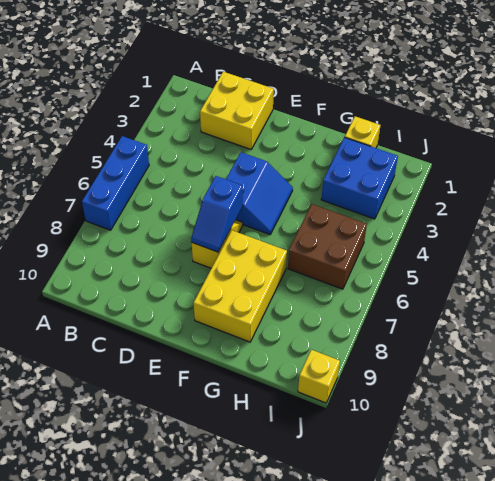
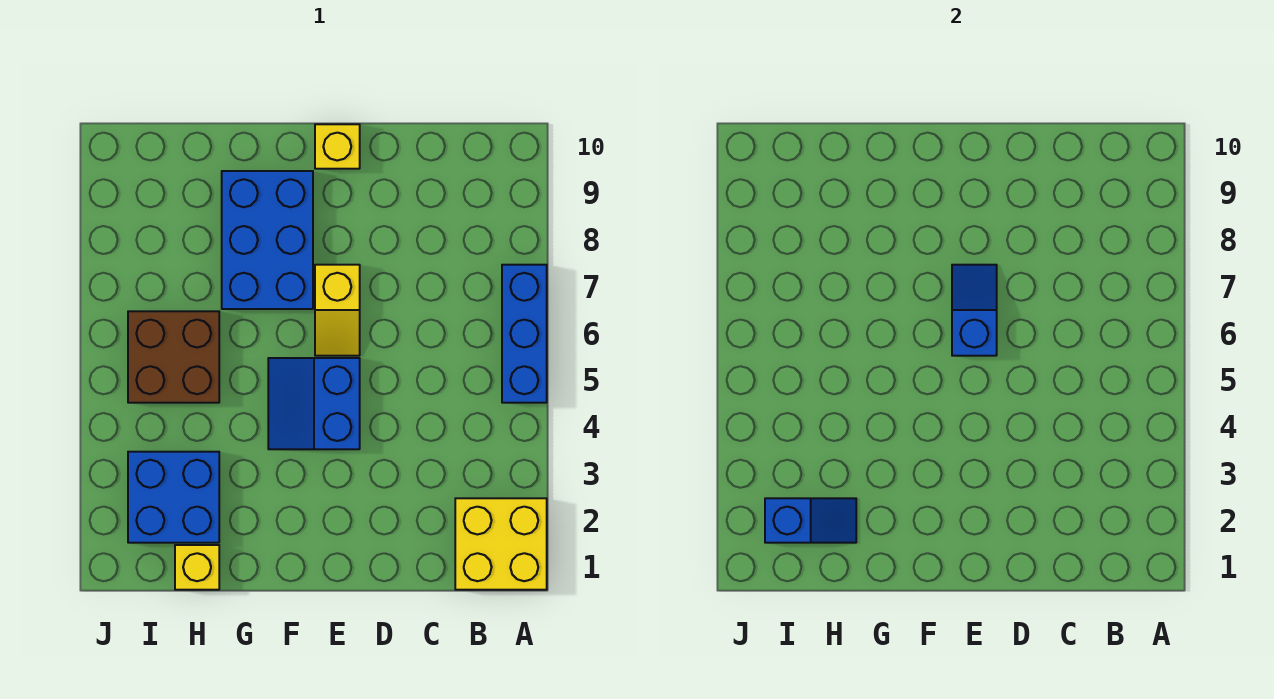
yellow brick C1:D2 level 1 -> yellow brick A1:B2 level 1
yellow brick F7:G9 level 1 -> blue brick F7:G9 level 1
none -> blue slope H2:I2 level 2 top I
yellow brick J10 level 1 -> yellow brick E10 level 1

